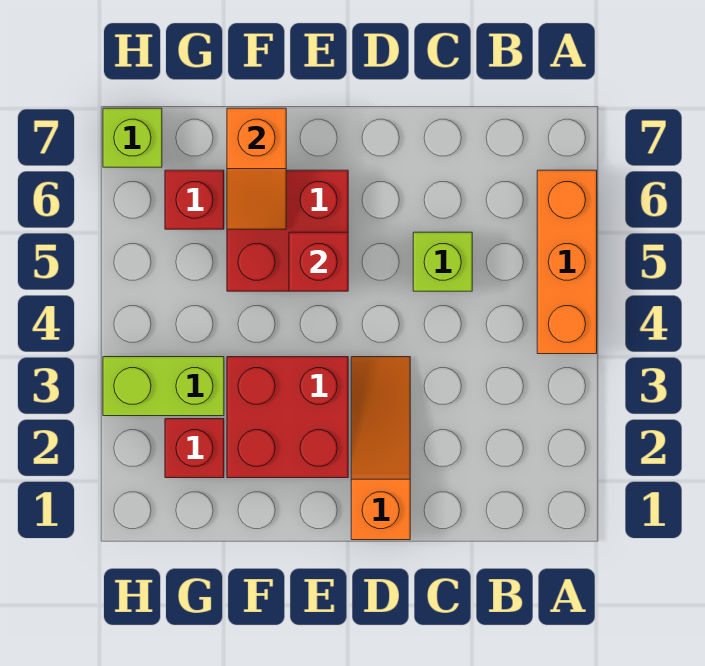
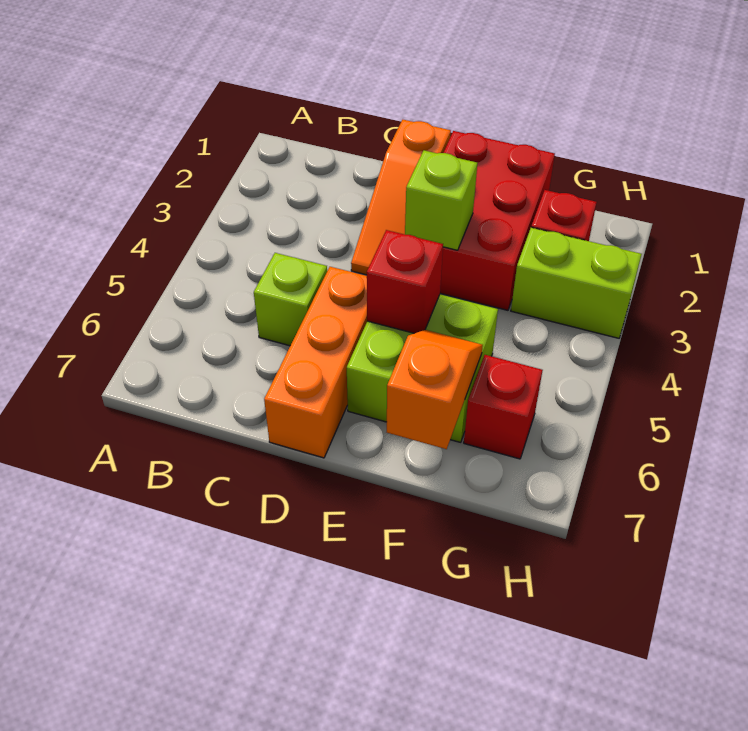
orange brick A4:A6 level 1 -> orange brick D5:D7 level 1
red brick E2:F3 level 1 -> red brick E1:F3 level 1
red brick E5:F6 level 1 -> lime brick E5:F6 level 1
lime brick H7 level 1 -> lime brick E3 level 2

